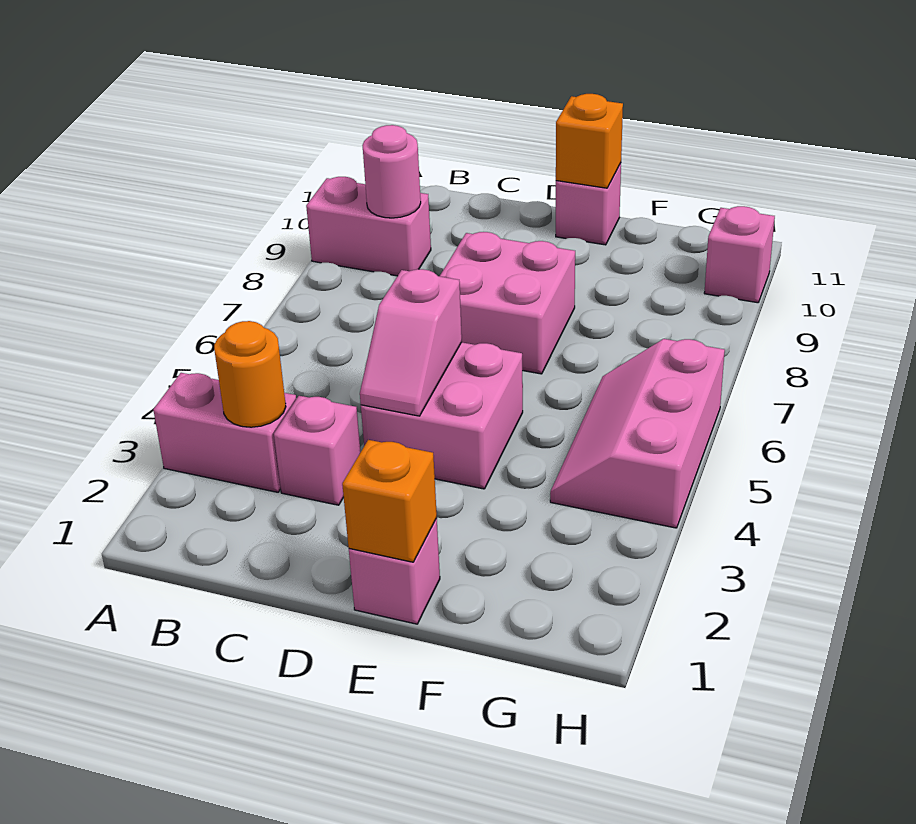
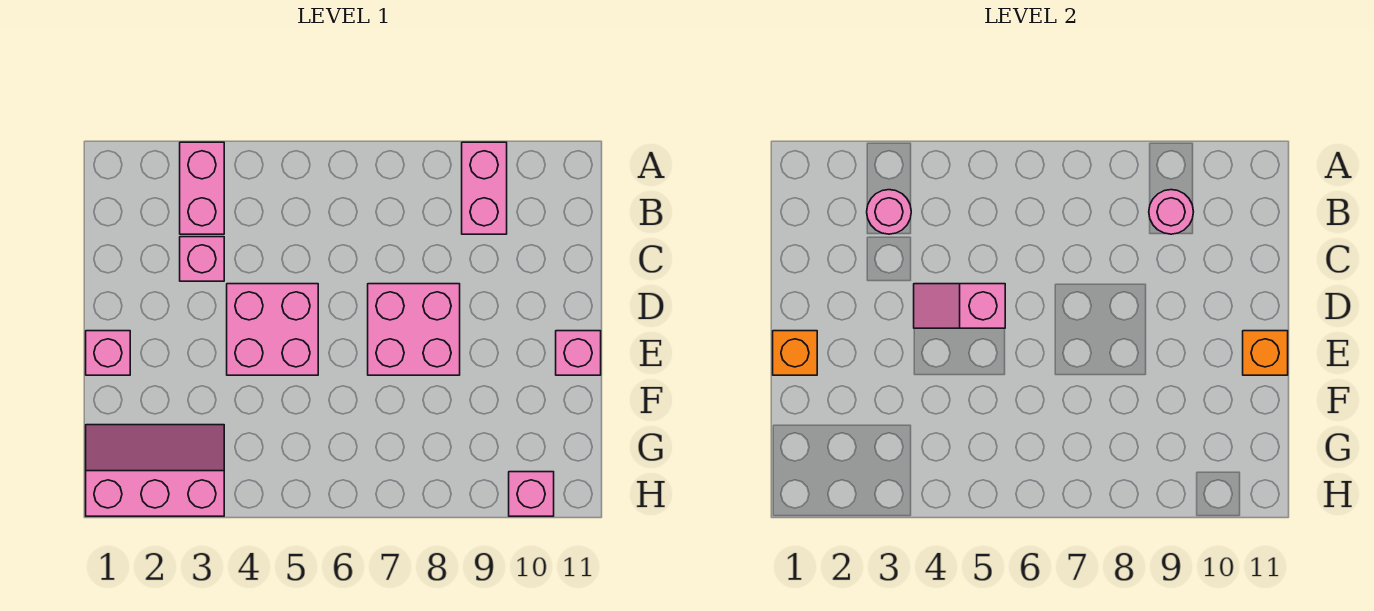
orange round brick B3 level 2 -> pink round brick B3 level 2
pink slope G4:H6 level 1 top H -> pink slope G1:H3 level 1 top H

